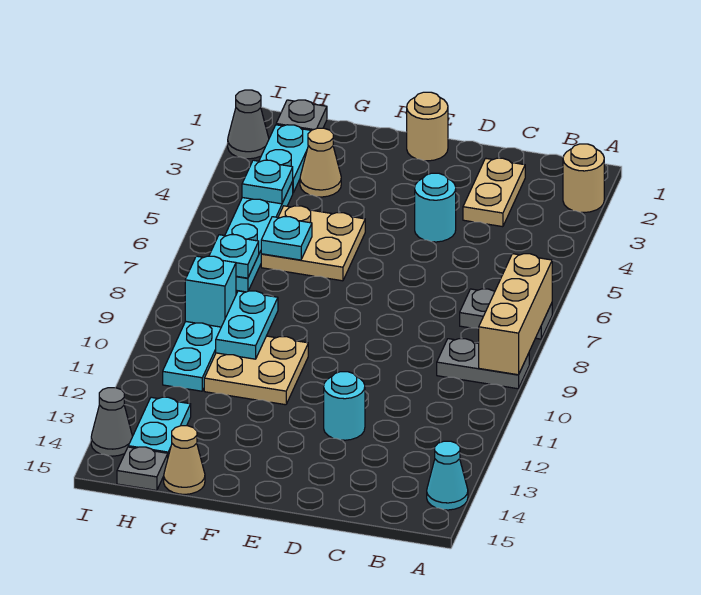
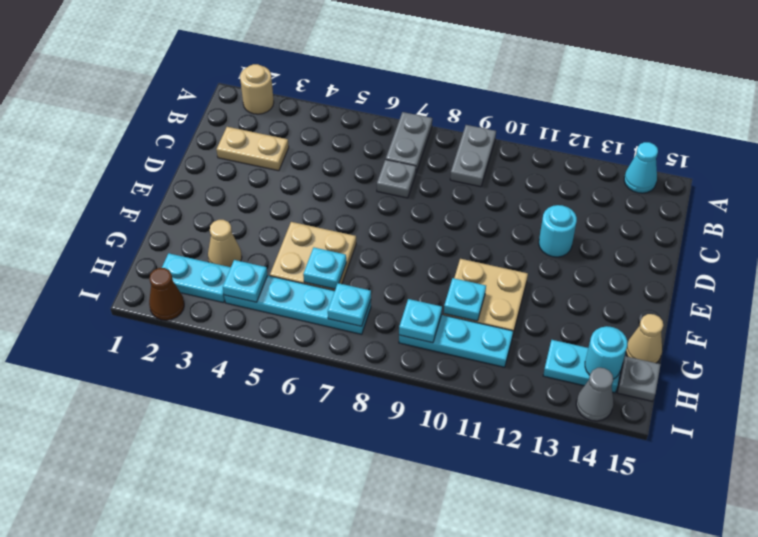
tan brick A7:A9 level 2 -> none
cyan round brick D4 level 1 -> cyan round brick H14 level 2
tan round brick E1 level 1 -> none
cyan plate G9:G10 level 2 -> cyan plate G10 level 2
grey plate H1 level 1 -> grey plate C7 level 1
cyan brick H9 level 2 -> cyan plate H9 level 2
grey cone I2 level 1 -> brown cone I2 level 1

